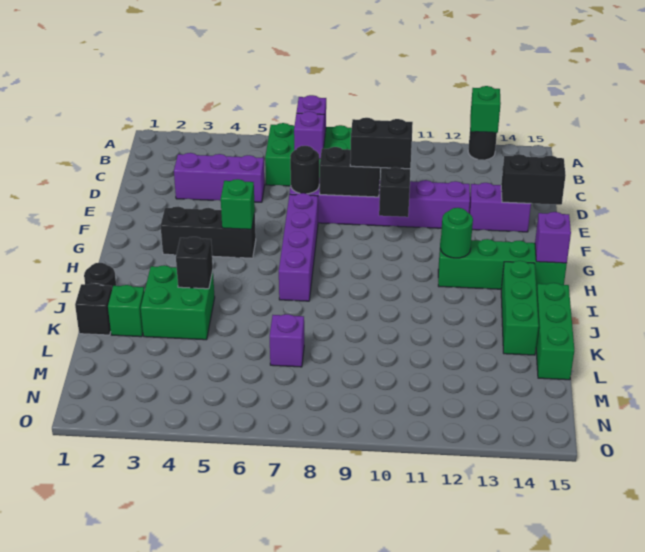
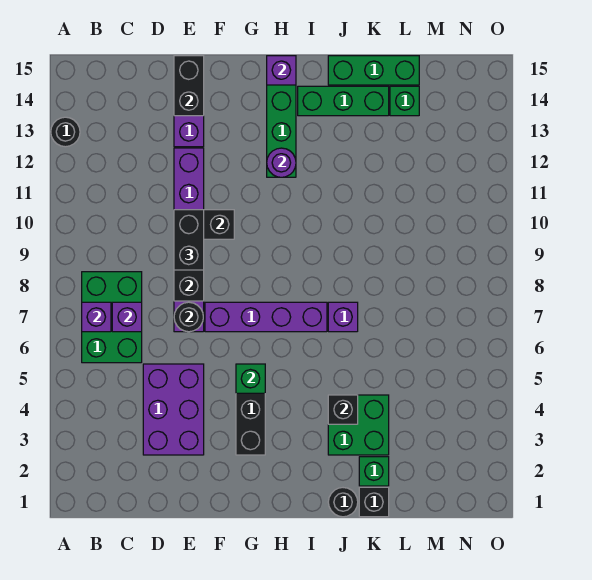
green brick A13 level 2 -> green brick L14 level 1
purple brick D3:D5 level 1 -> purple brick D3:E5 level 1
green round brick H12 level 2 -> purple round brick H12 level 2
purple brick L7 level 1 -> purple brick J7 level 1

